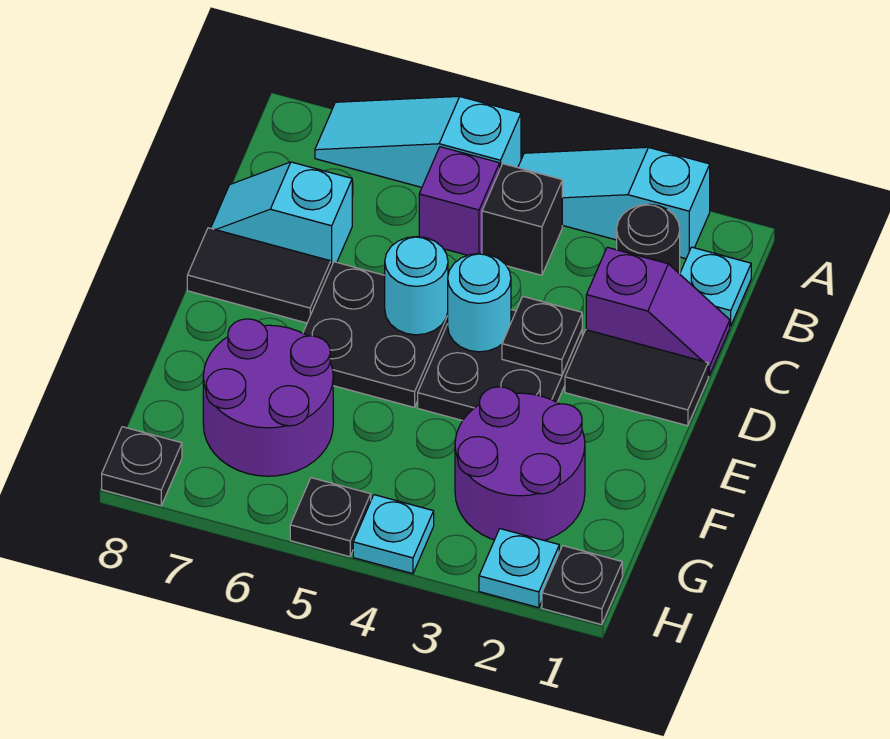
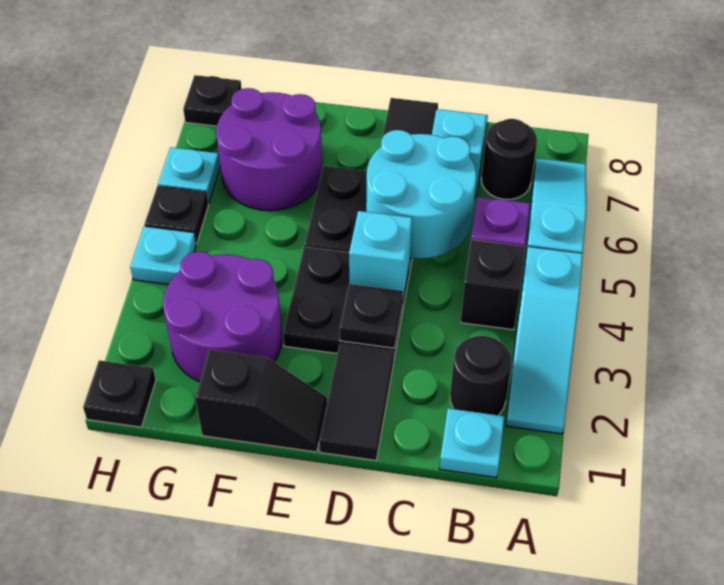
cyan slope A2:A4 level 1 top 2 -> cyan slope A2:A4 level 1 top 4
none -> black round brick B7 level 1
purple slope C1:C2 level 1 top 2 -> none
cyan round brick D4 level 2 -> cyan brick D4 level 2
cyan round brick D5 level 2 -> cyan round brick C5:D6 level 2
none -> black slope E1:F1 level 1 top F
cyan plate H2 level 1 -> cyan plate H6 level 1

